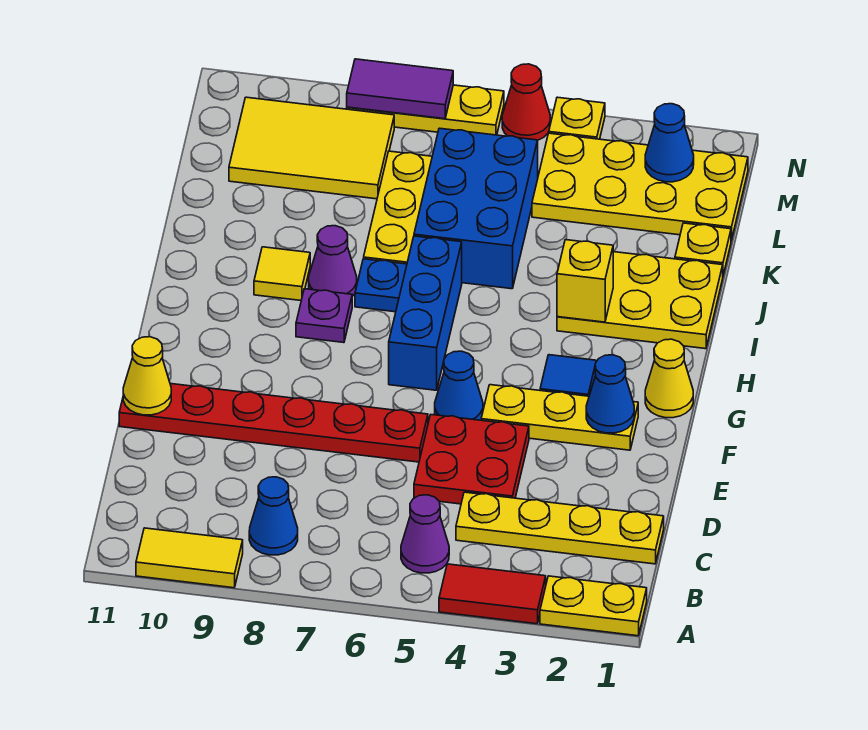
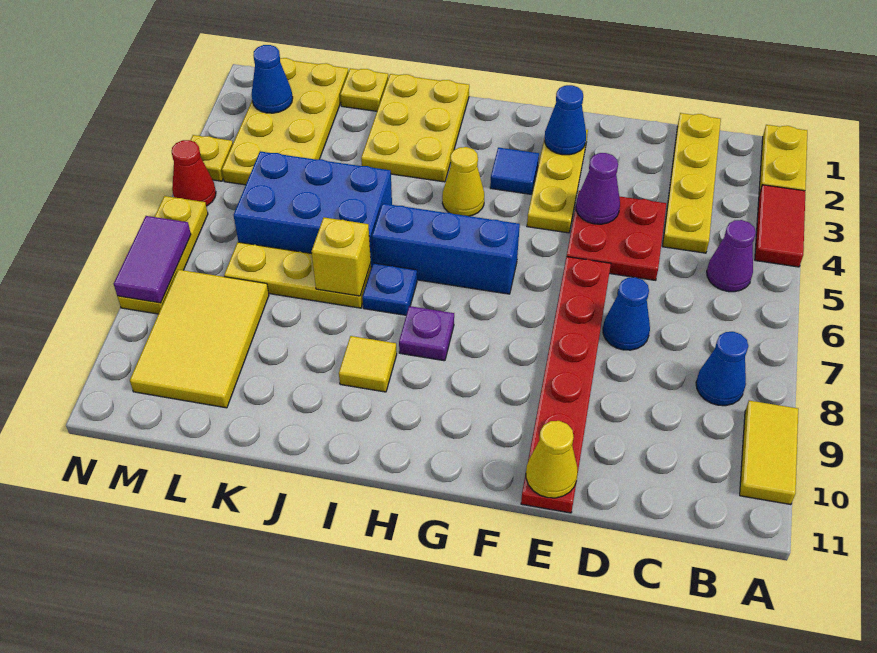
blue cone F5 level 1 -> blue cone D7 level 1
yellow cone G1 level 1 -> yellow cone H4 level 1
yellow brick I3 level 2 -> yellow brick J7 level 2
purple cone I8 level 1 -> purple cone E4 level 2

